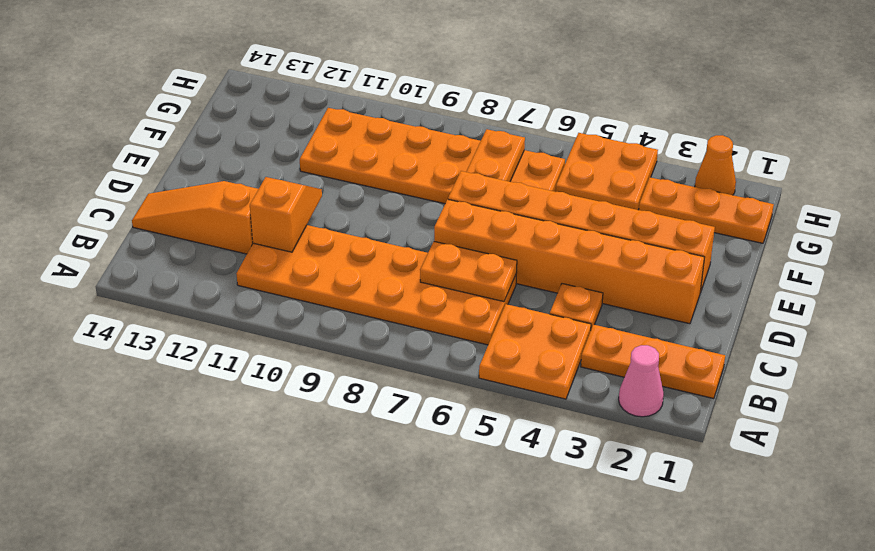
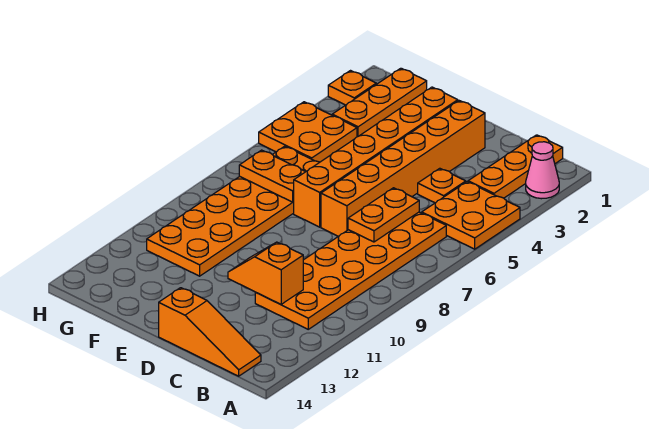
orange slope C12:C14 level 1 top 12 -> orange slope B14:D14 level 1 top D
orange cone H2 level 1 -> orange plate H2 level 1

